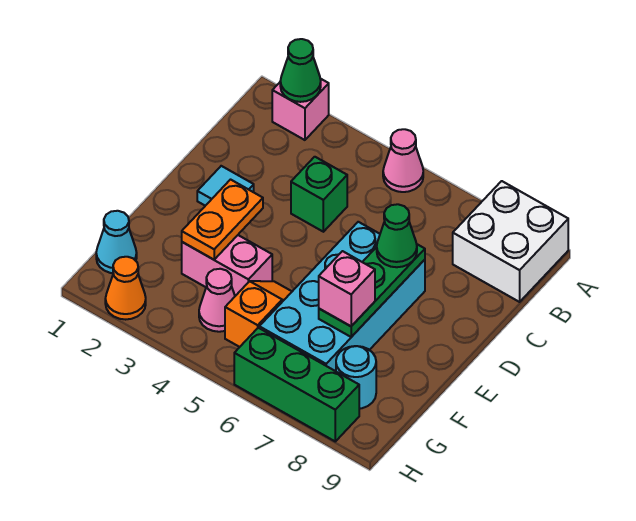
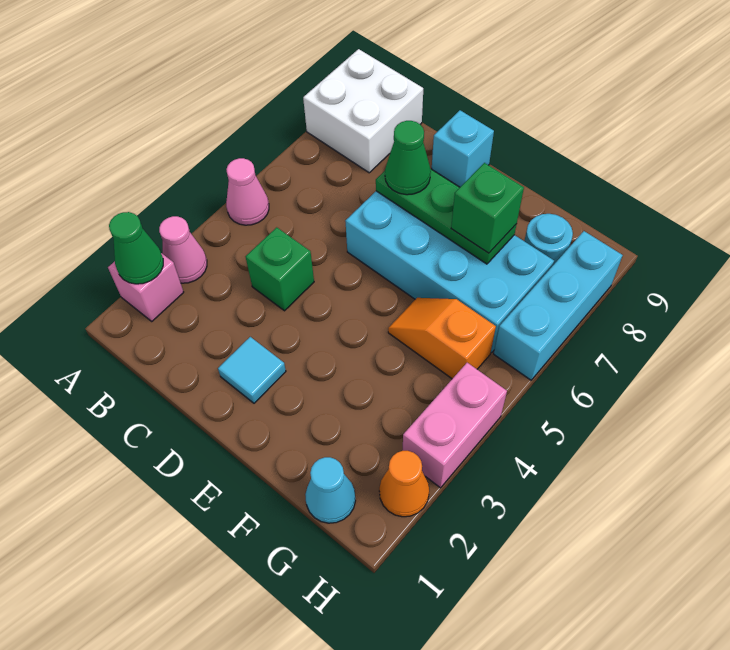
none -> cyan brick D9 level 1
orange plate E3:F3 level 2 -> none
pink brick F3:F4 level 1 -> pink brick H3:H4 level 1
pink brick F7 level 3 -> green brick F7 level 3
pink cone G4 level 1 -> pink cone A3 level 1
green brick H6:H8 level 1 -> cyan brick H6:H8 level 1

